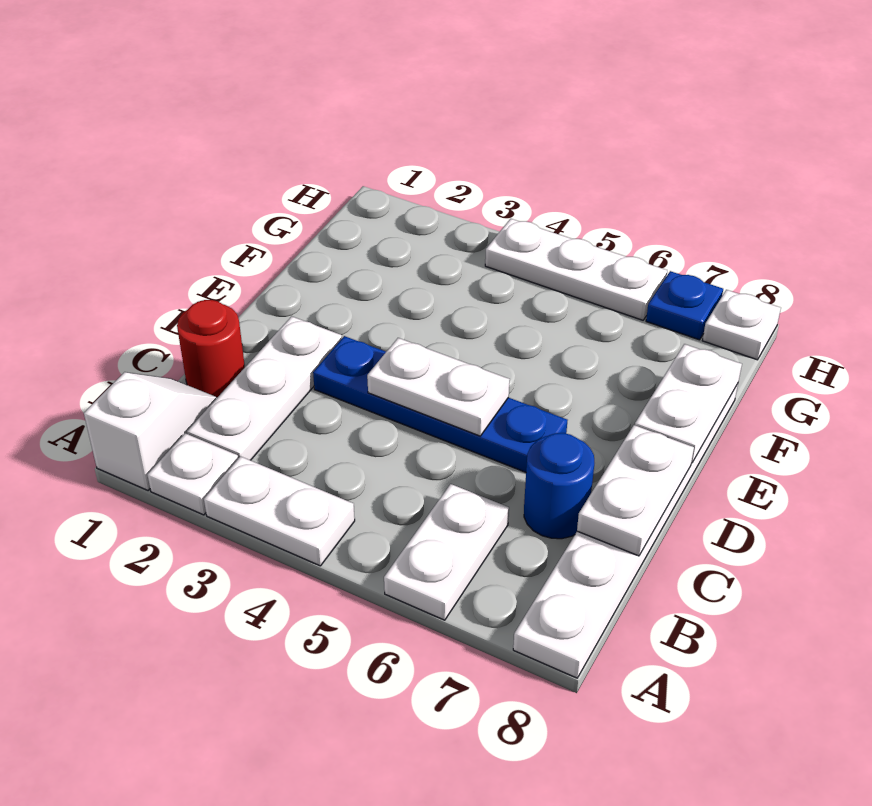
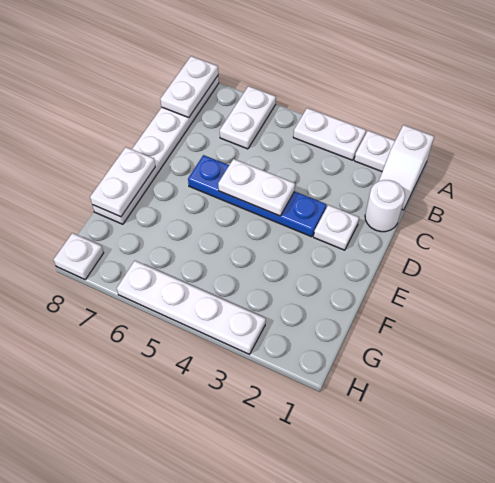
white plate B2:D2 level 1 -> white plate D2 level 1
red round brick C1 level 1 -> white round brick C1 level 1
blue round brick C7 level 1 -> none
white plate C8:D8 level 2 -> white plate A8:B8 level 2
white plate H4:H6 level 1 -> white plate H3:H6 level 1
blue plate H7 level 1 -> none

